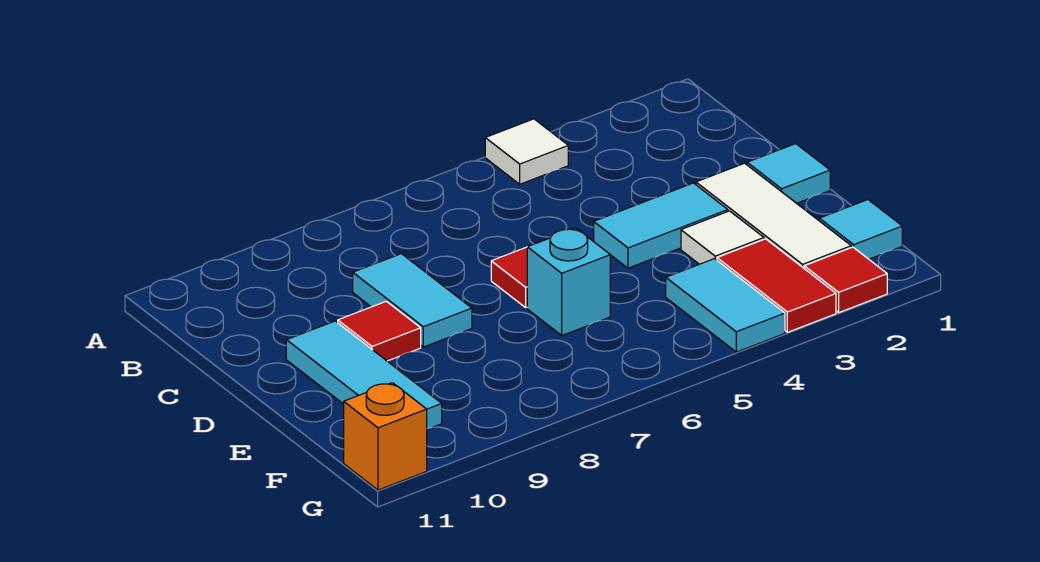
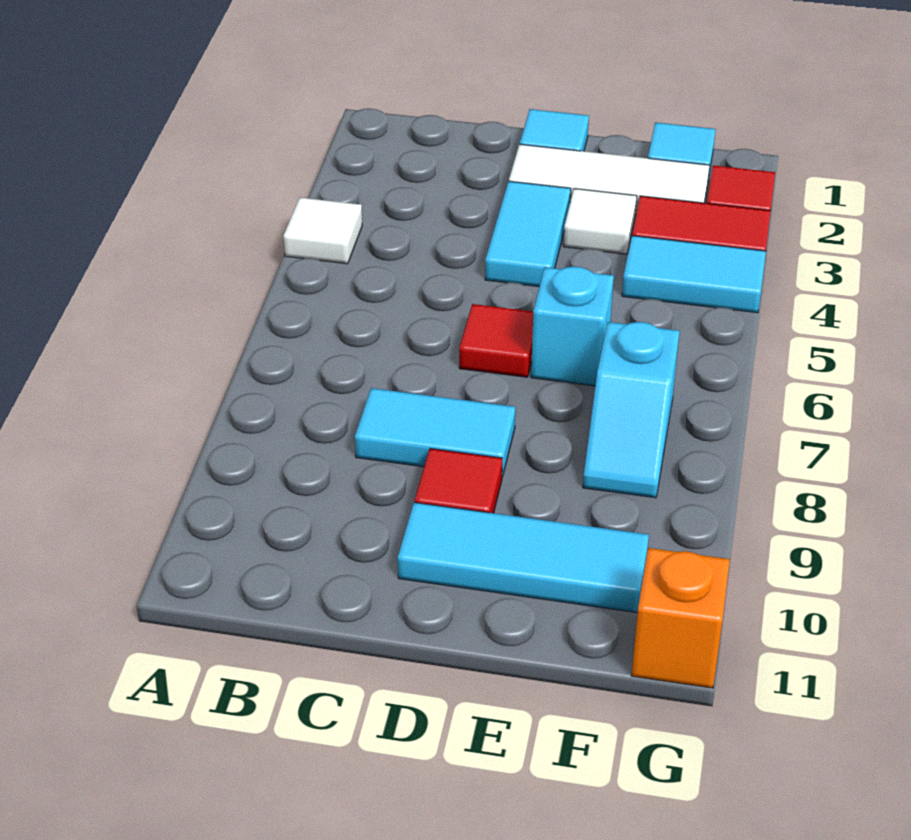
none -> cyan slope F7:F8 level 1 top 7

